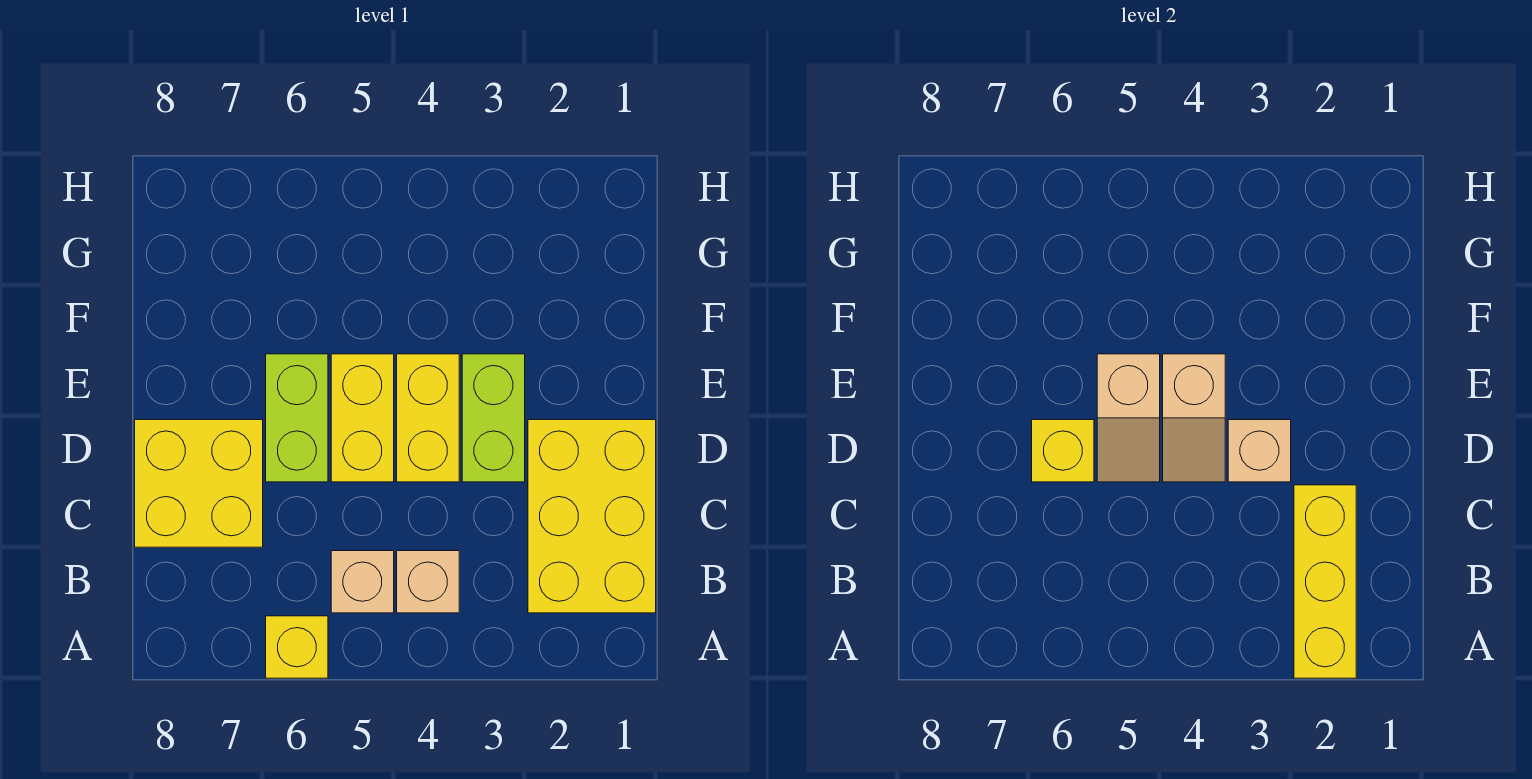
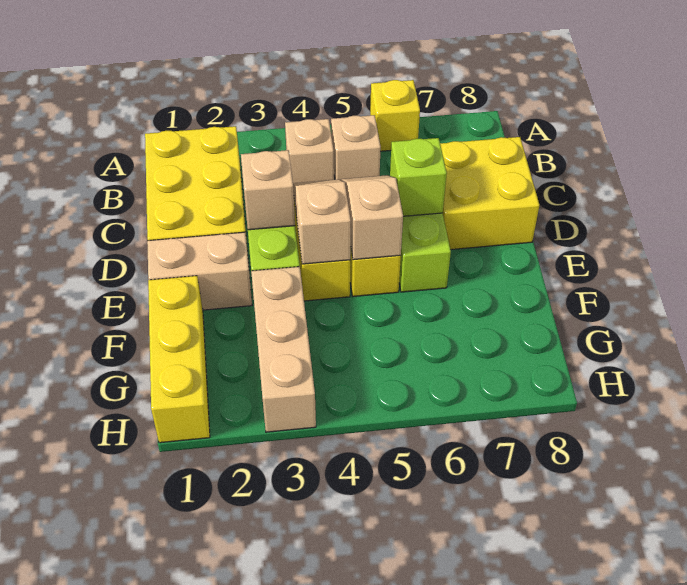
yellow brick A2:C2 level 2 -> yellow brick F1:H1 level 1
yellow brick D6 level 2 -> lime brick D6 level 2
none -> tan brick E1:E2 level 1
none -> tan brick F3:H3 level 1

